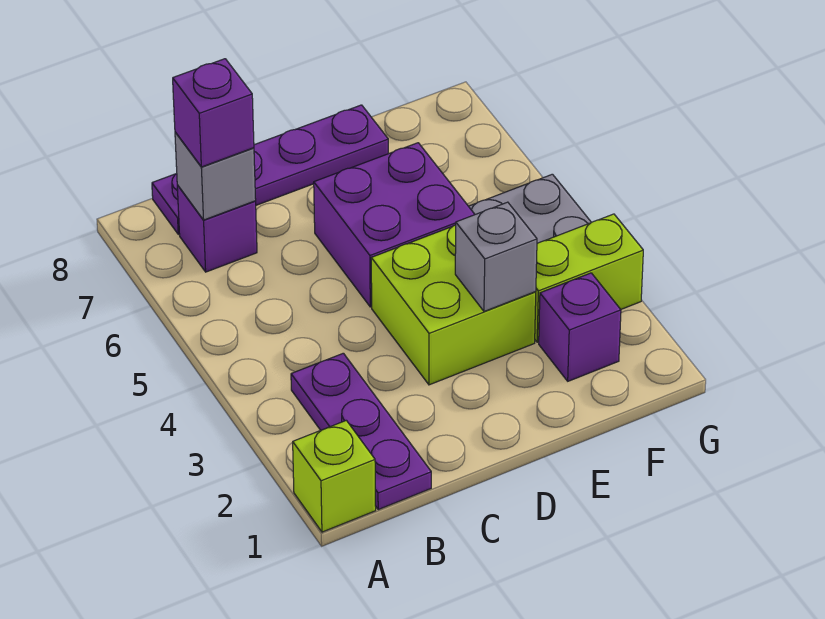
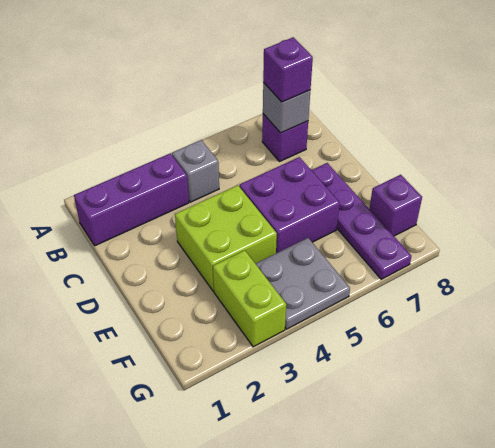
lime brick A1 level 1 -> none
purple plate B1:B3 level 1 -> purple brick B1:B3 level 1
purple plate B8:E8 level 1 -> purple plate D7:G7 level 1
grey brick E3 level 2 -> grey brick B4 level 1
purple brick F2 level 1 -> purple brick F8 level 1

